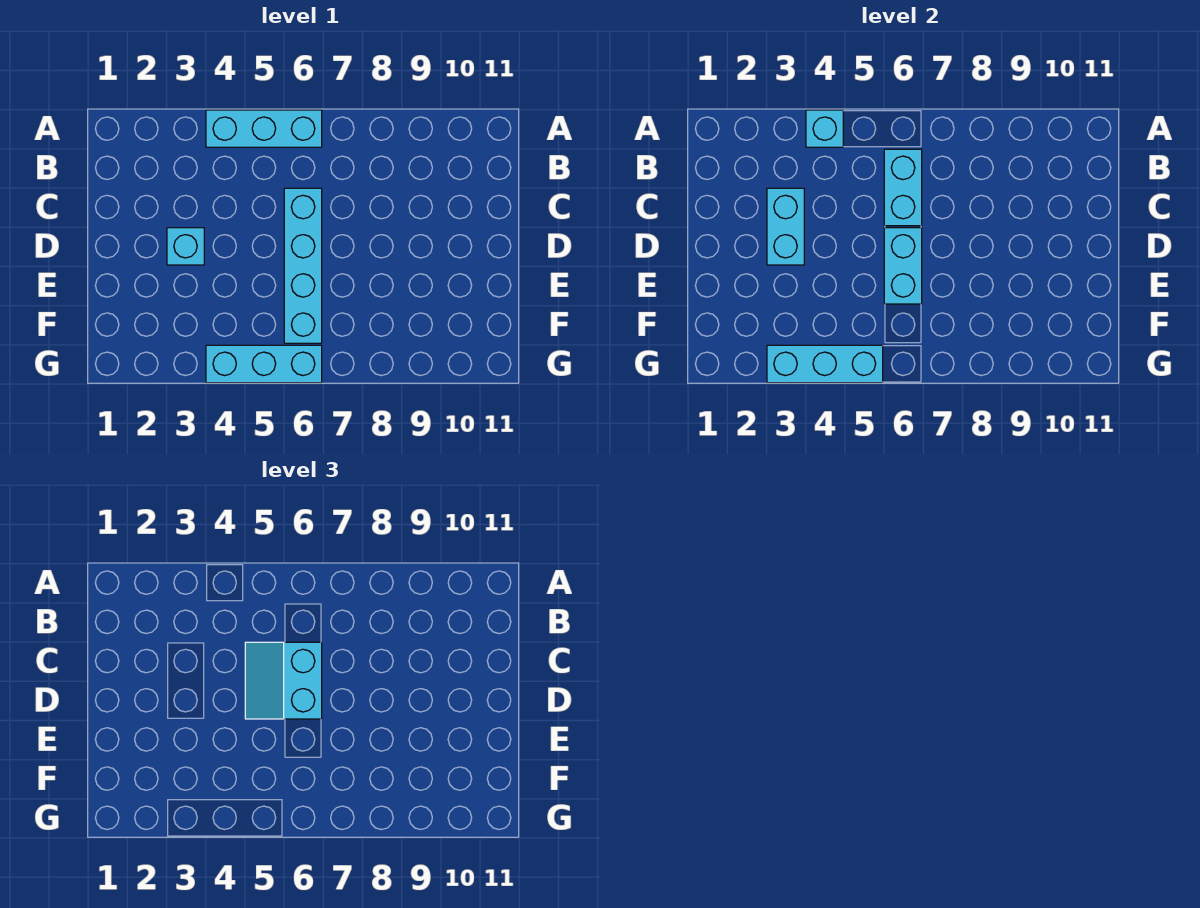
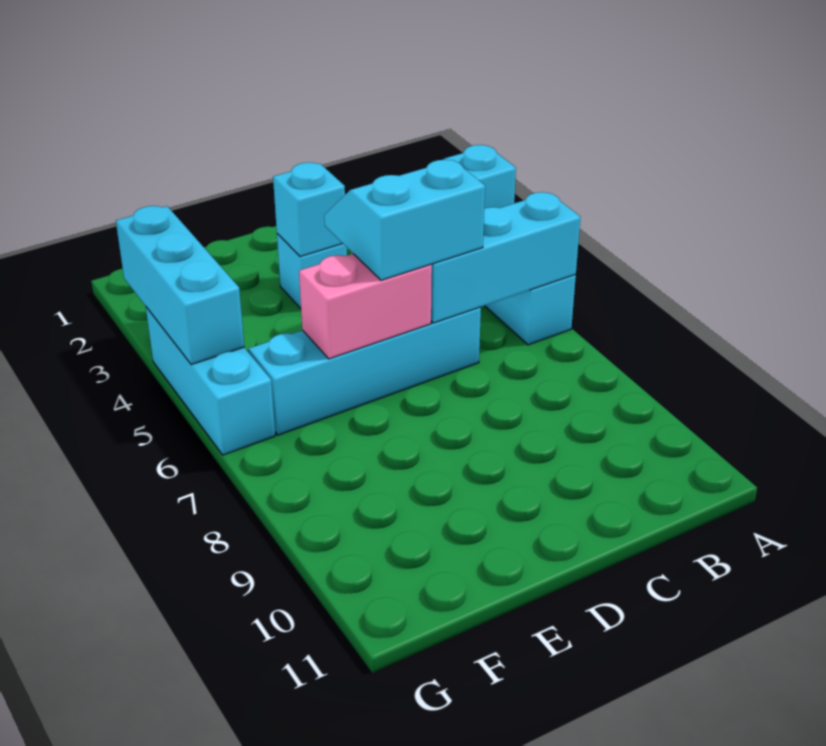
cyan brick B6:C6 level 2 -> cyan brick A6:C6 level 2
cyan brick C3:D3 level 2 -> cyan brick D3 level 2
cyan brick D6:E6 level 2 -> pink brick D6:E6 level 2

